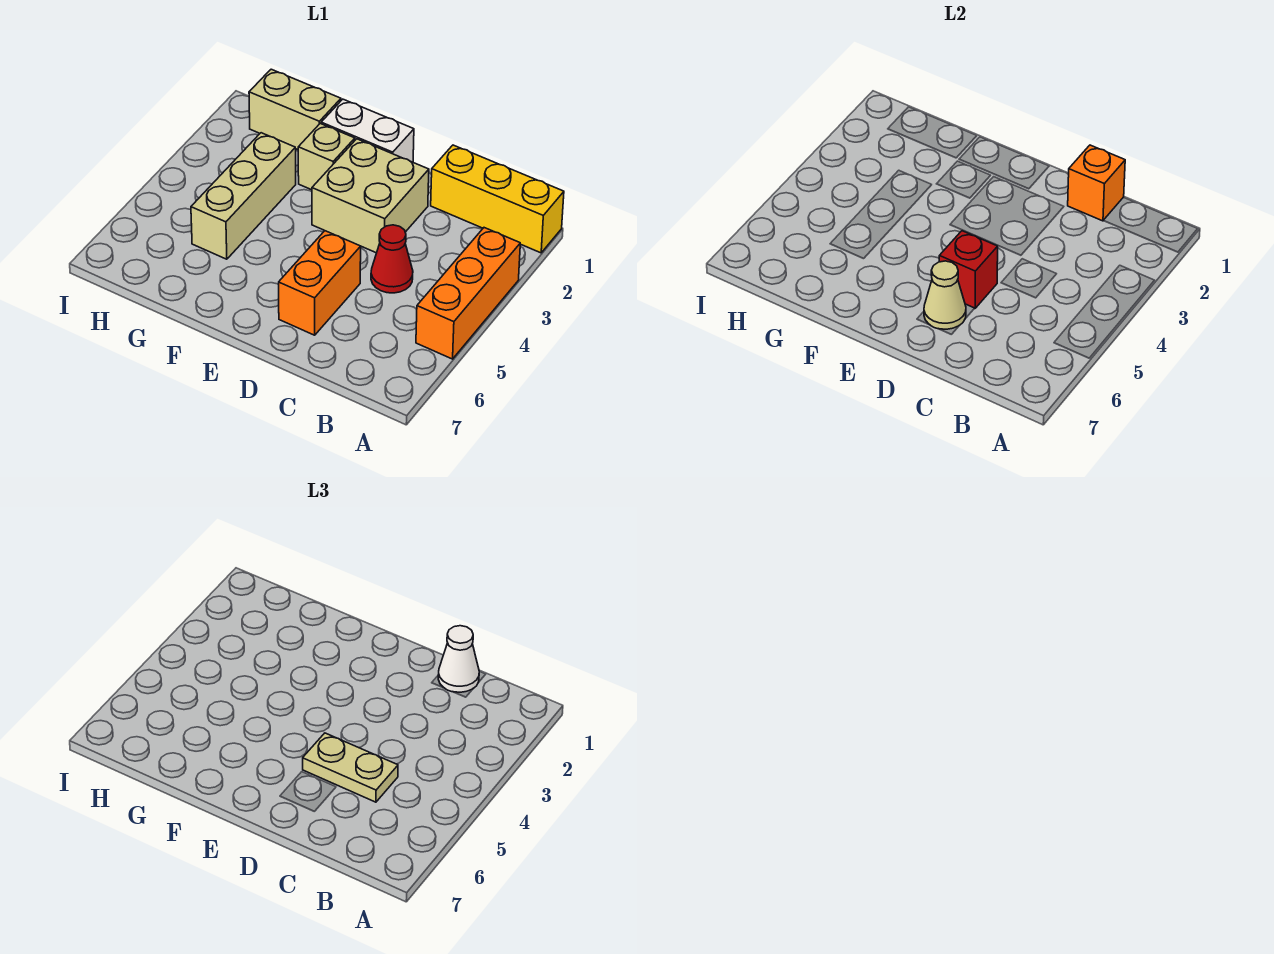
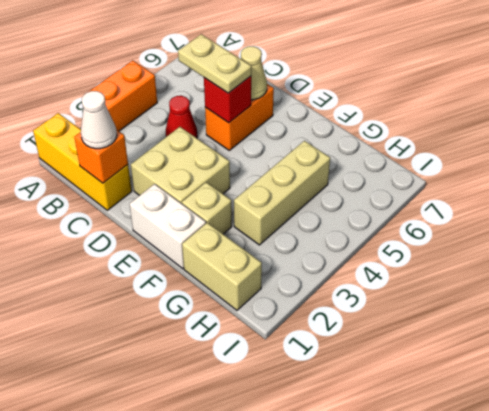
orange brick A3:A5 level 1 -> orange brick A3:A4 level 1

